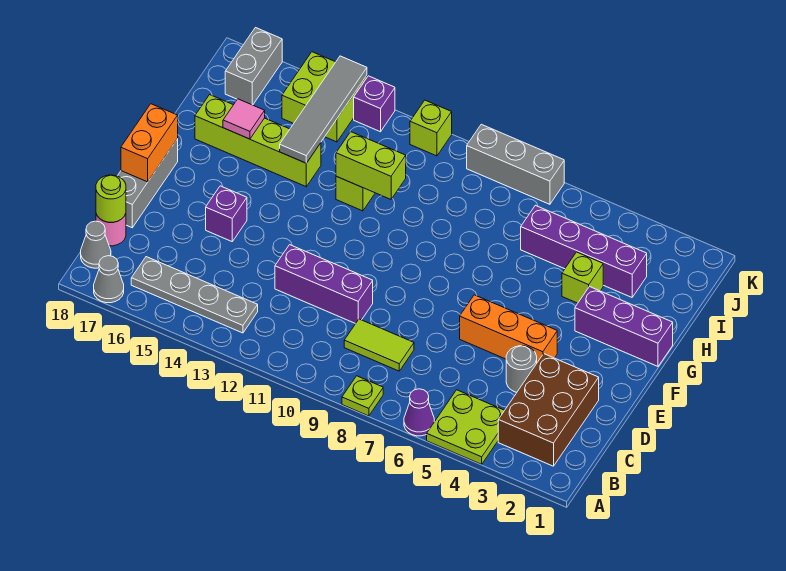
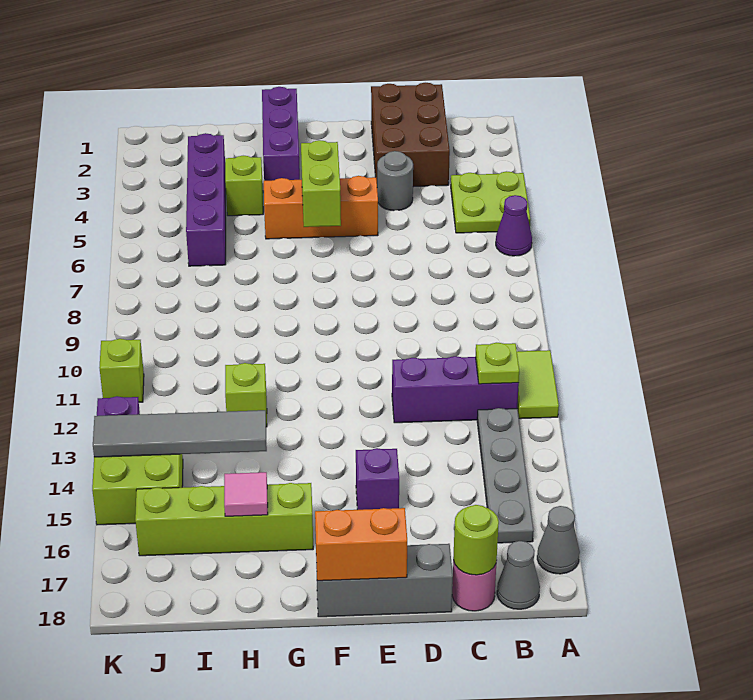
lime plate A8 level 1 -> lime plate B12 level 2
brown brick B2:D3 level 1 -> brown brick C1:D3 level 1
lime tile C8:C9 level 1 -> lime tile A11:A12 level 1
purple brick D10:D12 level 1 -> purple brick B12:D12 level 1
orange brick E4:E6 level 1 -> orange brick E5:G5 level 1
lime brick H11:H12 level 2 -> lime brick F5:F6 level 2
lime brick H14:H17 level 1 -> lime brick G16:J16 level 1
grey brick J17:K17 level 1 -> none
grey brick K7:K9 level 1 -> none

